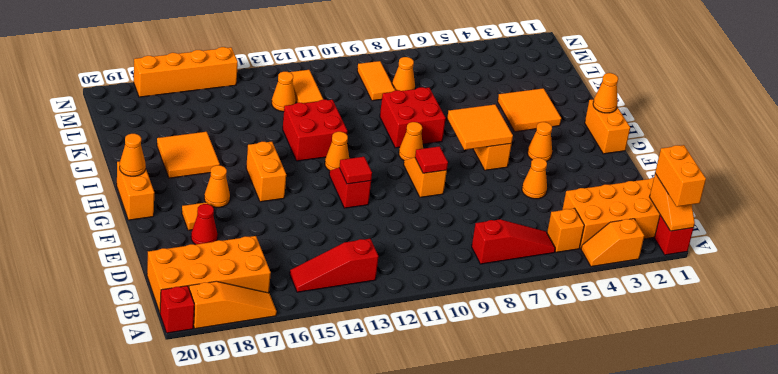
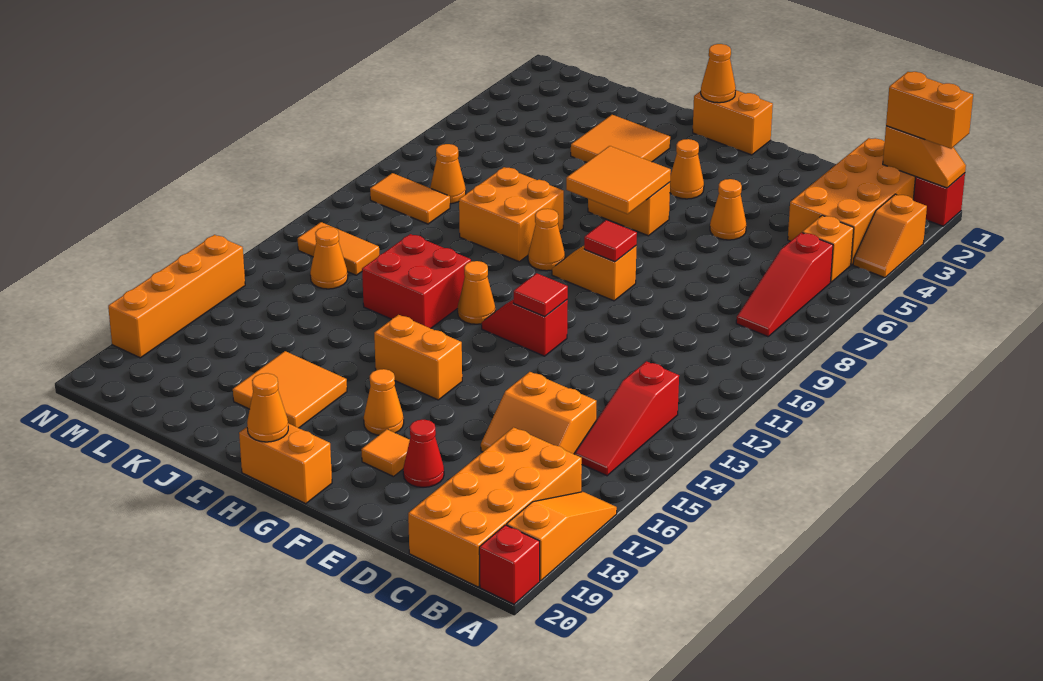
red slope B6:B8 level 1 top 8 -> red slope B6:B8 level 1 top 6
none -> orange slope C15:D16 level 1 top 15
red brick I8:J9 level 1 -> orange brick I8:J9 level 1

